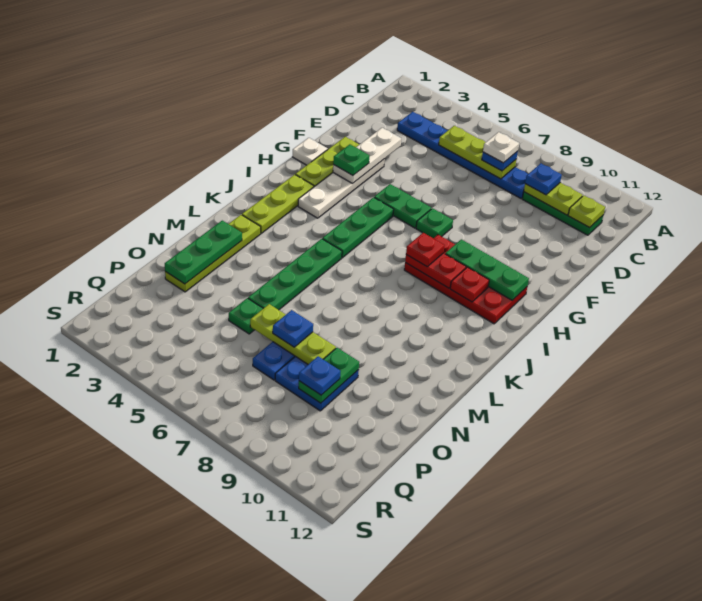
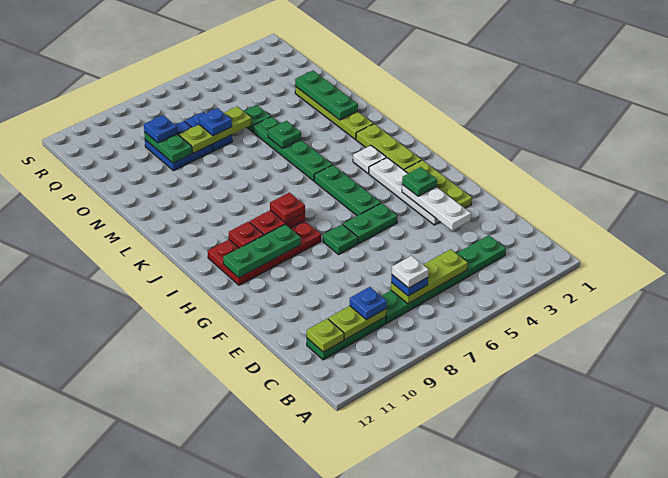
blue plate C3:C8 level 1 -> green plate C3:C8 level 1
white plate G1 level 1 -> white plate J3 level 1
none -> green plate M5 level 2

